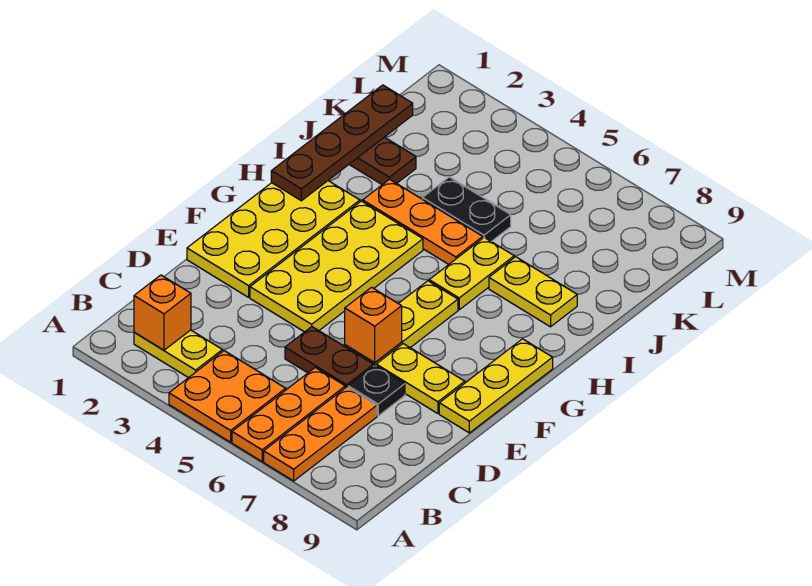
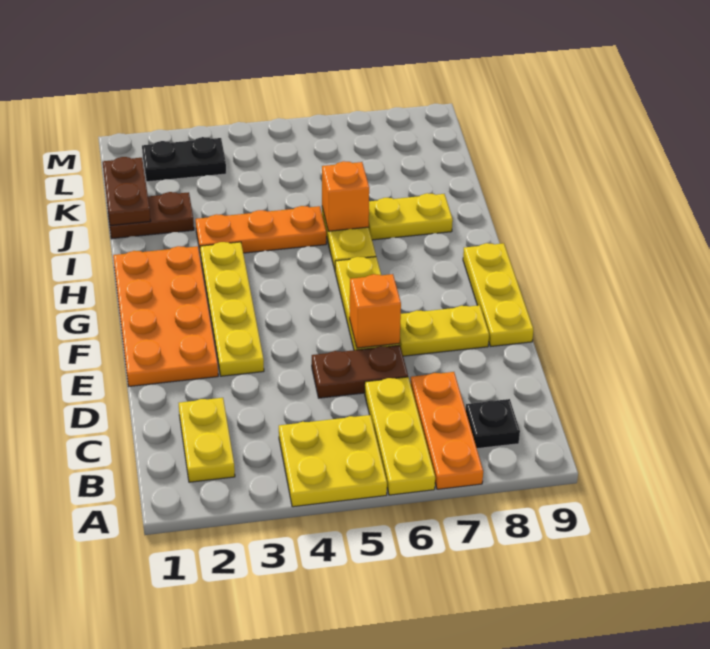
orange plate A4:B5 level 1 -> yellow plate A4:B5 level 1
orange plate A6:C6 level 1 -> yellow plate A6:C6 level 1
yellow plate B2:B3 level 1 -> yellow plate B2:C2 level 1
orange brick B2 level 2 -> orange brick I6 level 2
black plate D7 level 1 -> black plate B8 level 1
yellow plate E1:H2 level 1 -> orange plate E1:H2 level 1
yellow plate E3:H4 level 1 -> yellow plate E3:H3 level 1
brown plate H1:K1 level 2 -> brown plate J1:K1 level 2
black plate J4:J5 level 1 -> black plate L2:L3 level 1

